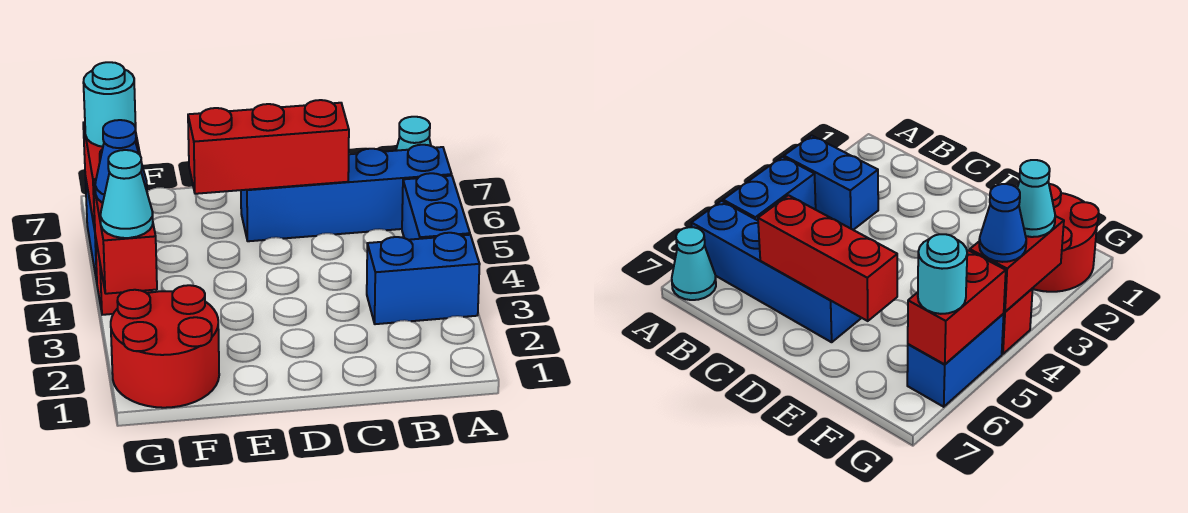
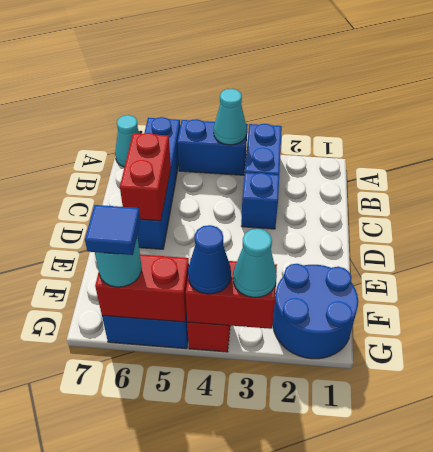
none -> cyan cone A4 level 2
none -> blue brick C3 level 1
red brick C6:E6 level 2 -> red brick C6:D6 level 2
red round brick F1:G2 level 1 -> blue round brick F1:G2 level 1
none -> blue tile G6 level 4

